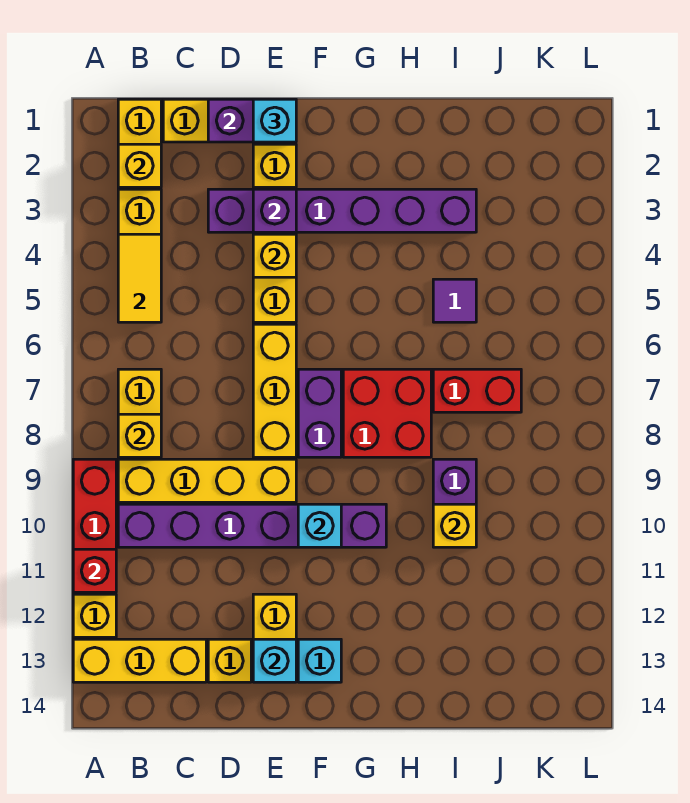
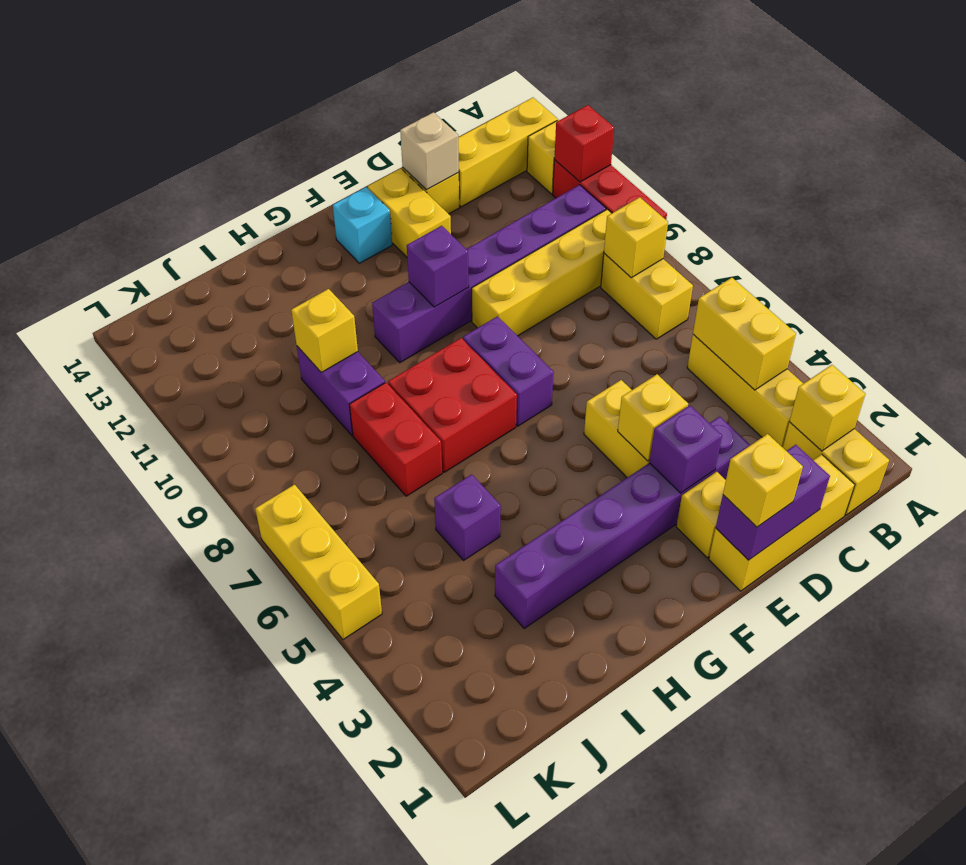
yellow tile B4:B5 level 2 -> yellow brick B4:B5 level 2
none -> tan brick D13 level 2
cyan brick E1 level 3 -> yellow brick E1 level 3
yellow brick E6:E8 level 1 -> yellow brick L5:L7 level 1
cyan brick E13 level 2 -> none
cyan brick F10 level 2 -> purple brick F10 level 2
purple tile I5 level 1 -> purple brick I5 level 1
red brick I7:J7 level 1 -> red brick I7:I8 level 1

